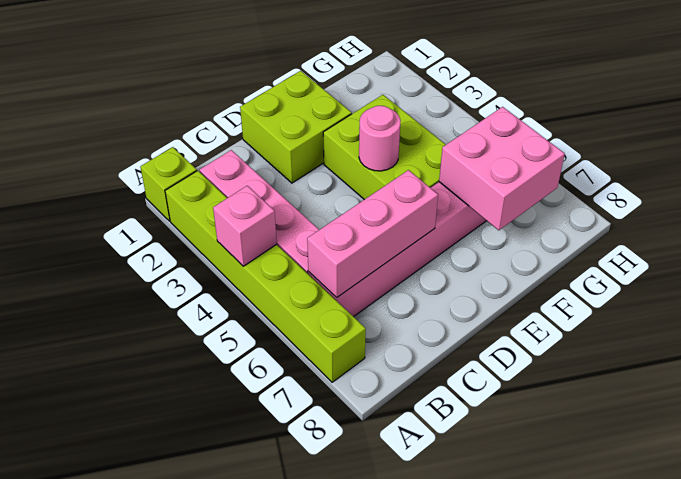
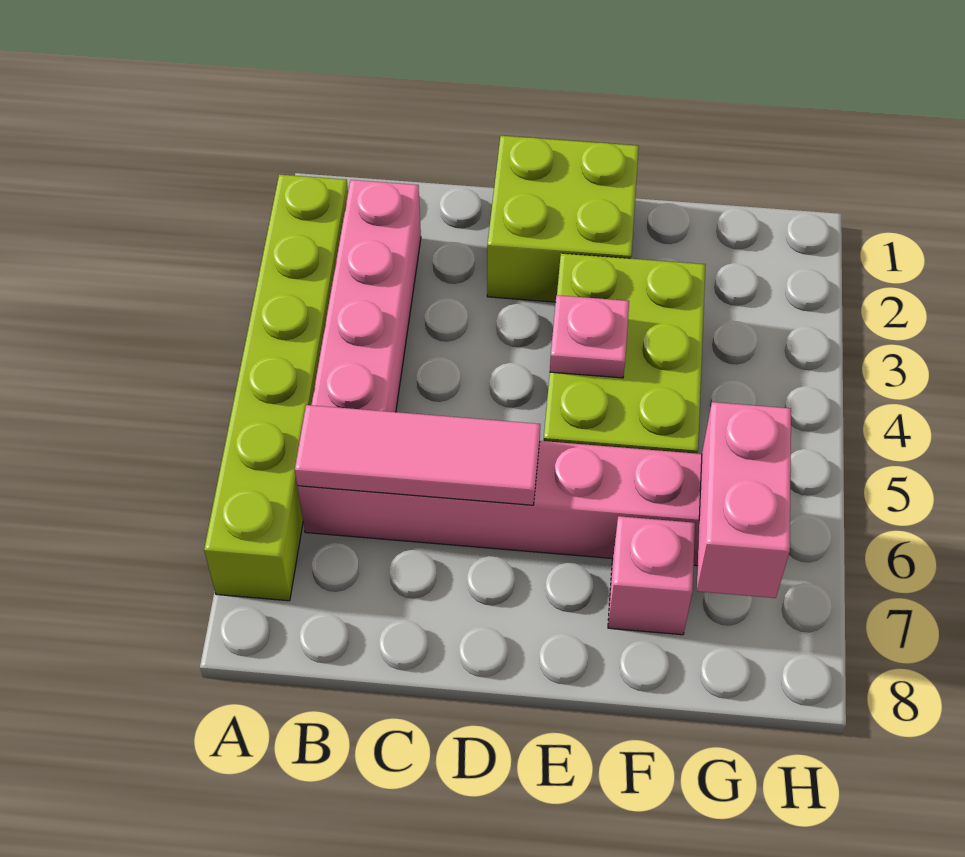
lime brick A1 level 1 -> none
pink brick A4 level 2 -> pink brick F7 level 1
pink brick B6:D6 level 2 -> pink tile B6:D6 level 2
pink round brick E4 level 2 -> pink plate E4 level 2
pink brick F6:G7 level 2 -> pink brick G6:G7 level 2

